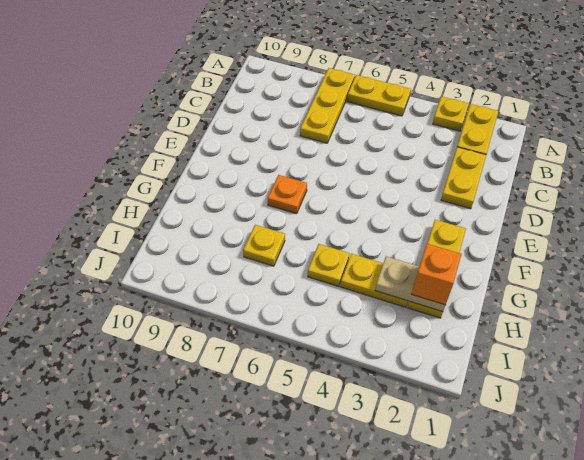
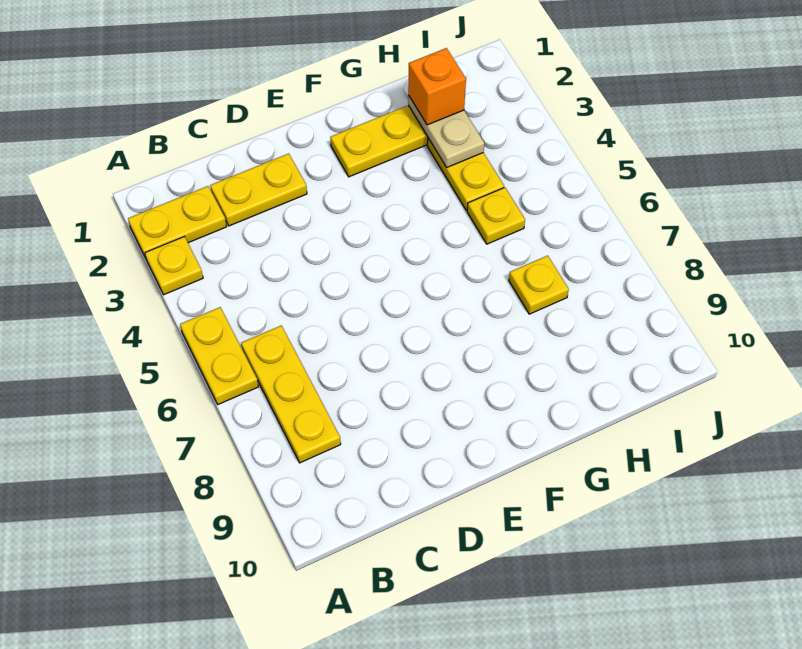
yellow plate A7:C7 level 1 -> yellow plate B6:B8 level 1
orange plate F7 level 1 -> none

